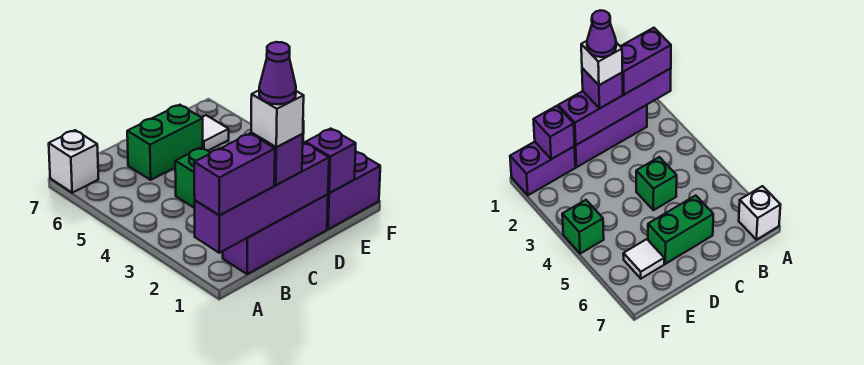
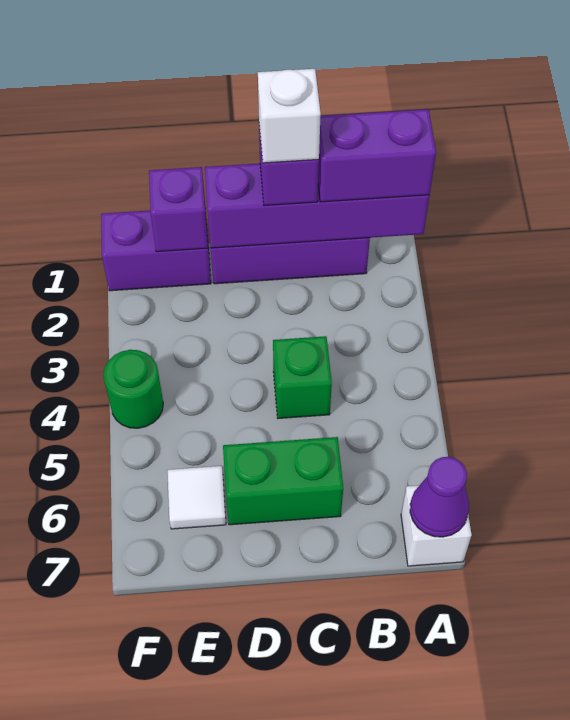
purple cone C1 level 5 -> purple cone A7 level 2
green brick F4 level 1 -> green round brick F4 level 1

